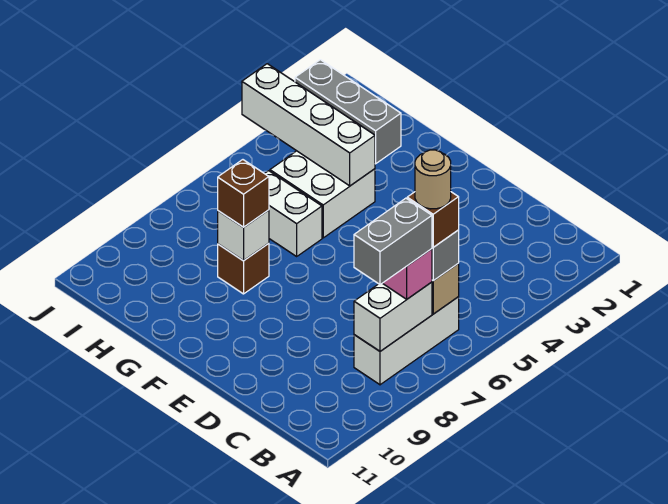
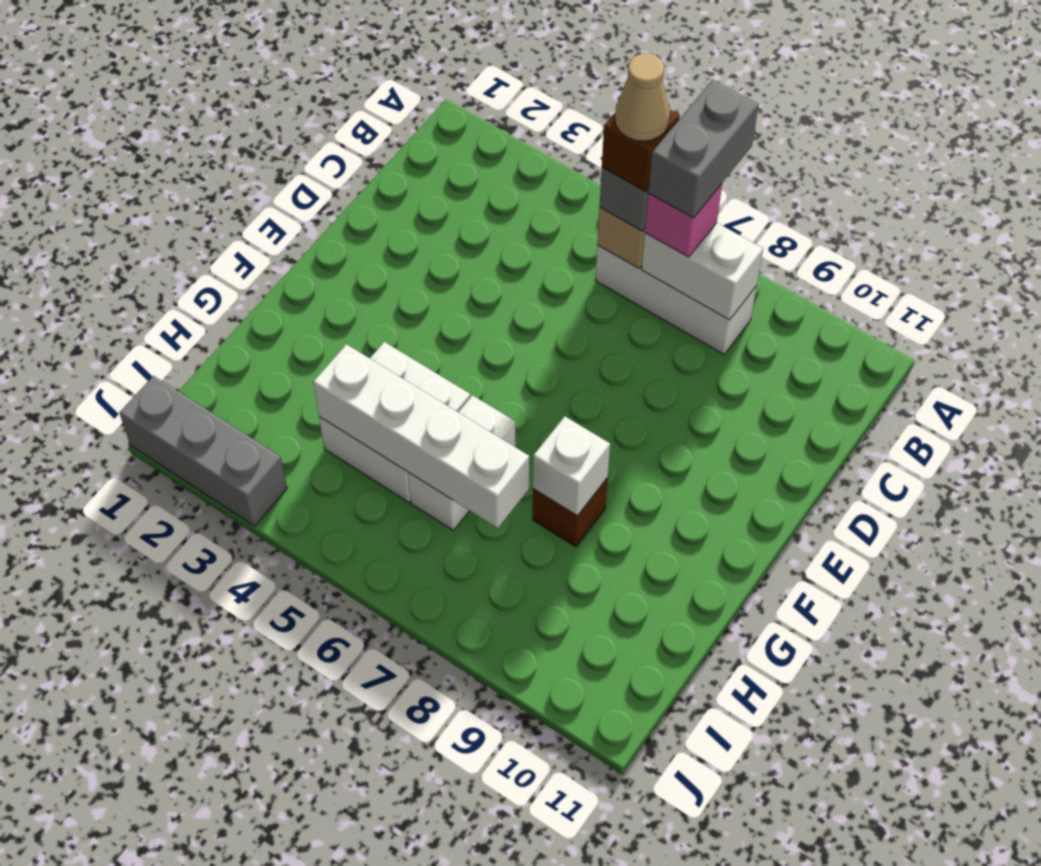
tan round brick B6 level 5 -> tan cone B6 level 5
grey brick B7:B8 level 4 -> grey brick A7:B7 level 4
white brick G4:J4 level 2 -> white brick H4:H7 level 2
brown brick G8 level 3 -> none
grey brick H2:J2 level 1 -> grey brick J1:J3 level 1

